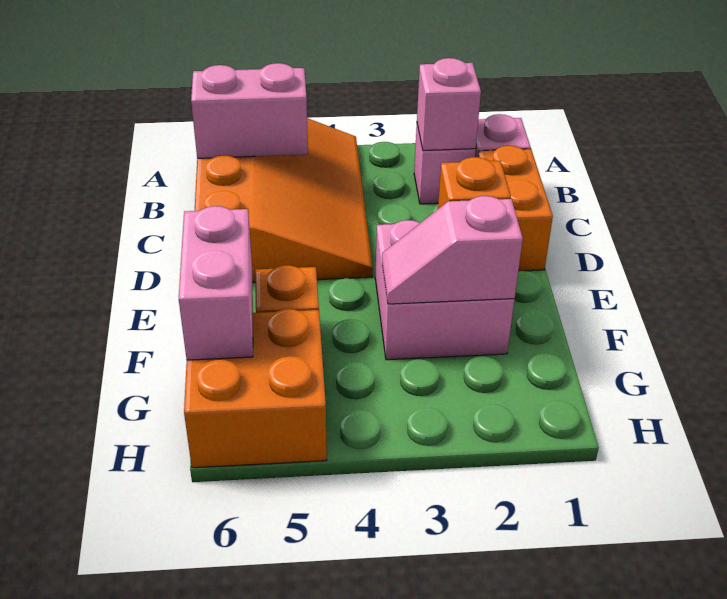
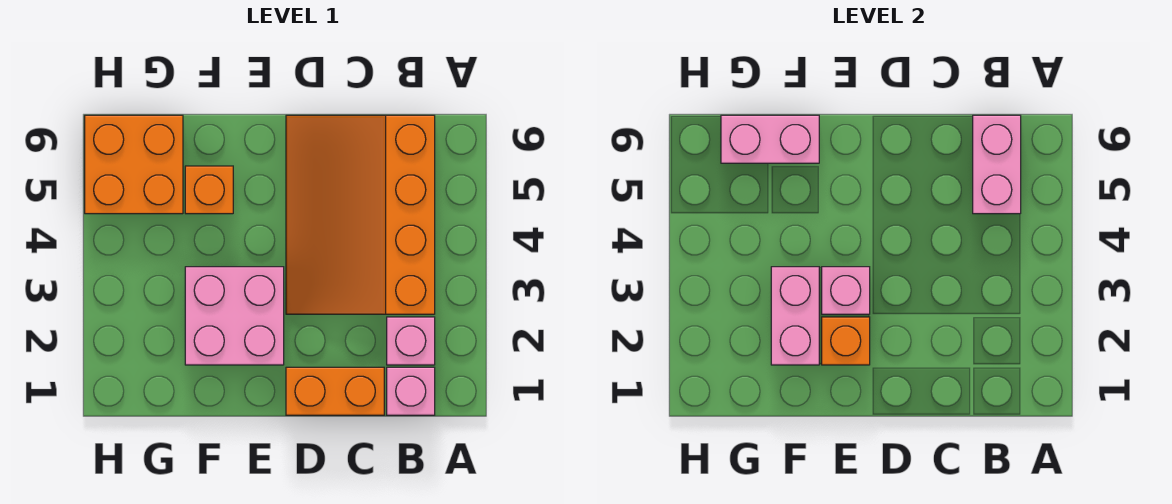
orange slope A4:D6 level 1 top 6 -> orange slope B3:D6 level 1 top B
pink brick B2 level 2 -> pink brick E3 level 2
pink slope F2:F3 level 2 top 2 -> pink brick F2:F3 level 2

